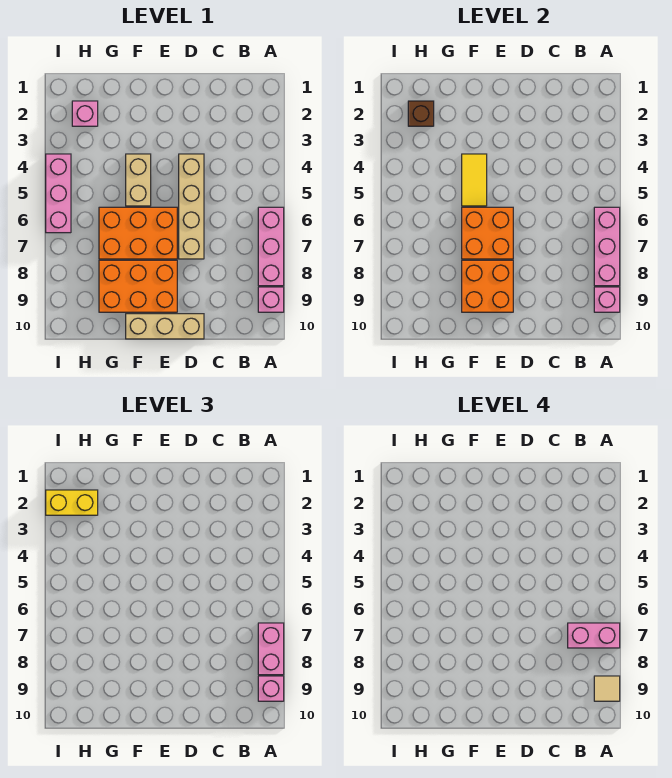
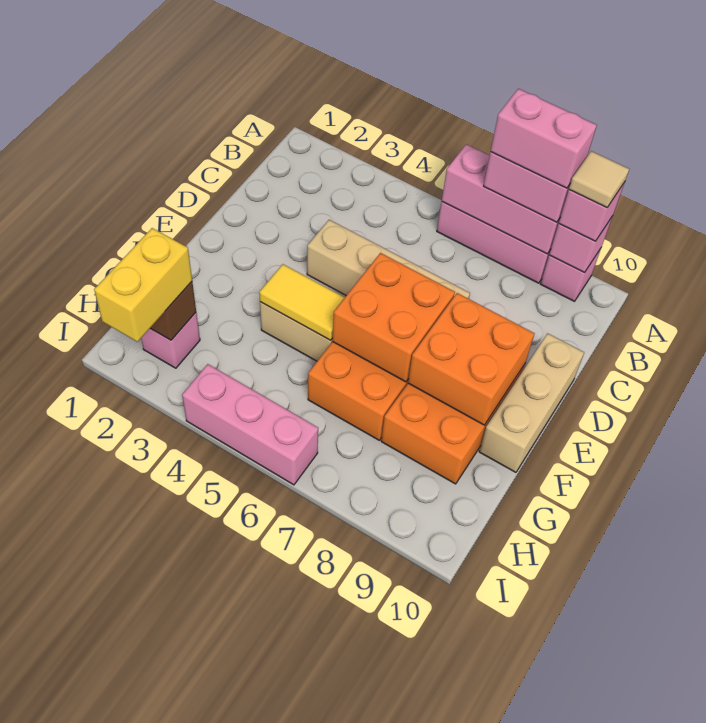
pink brick A7:B7 level 4 -> pink brick A7:A8 level 4

